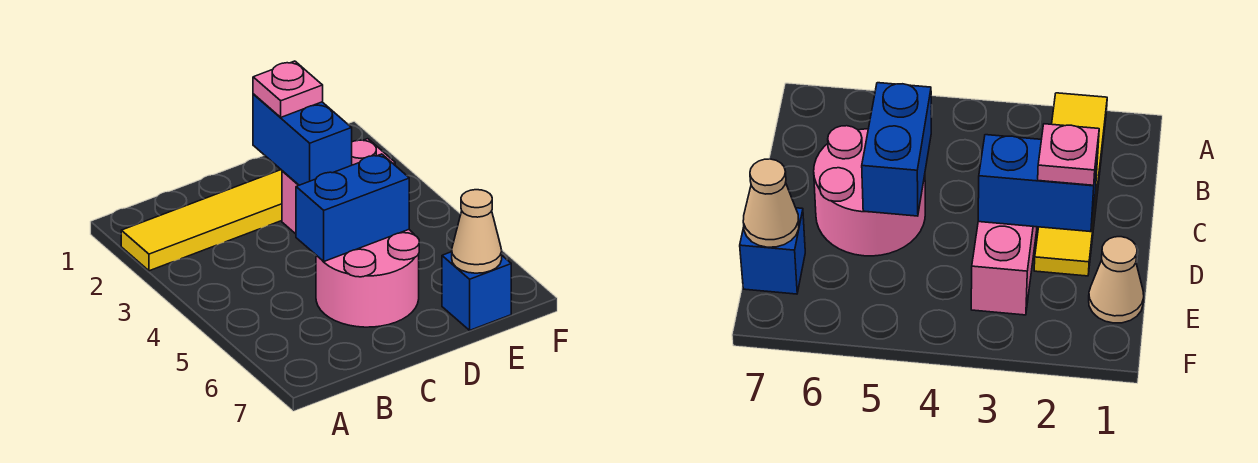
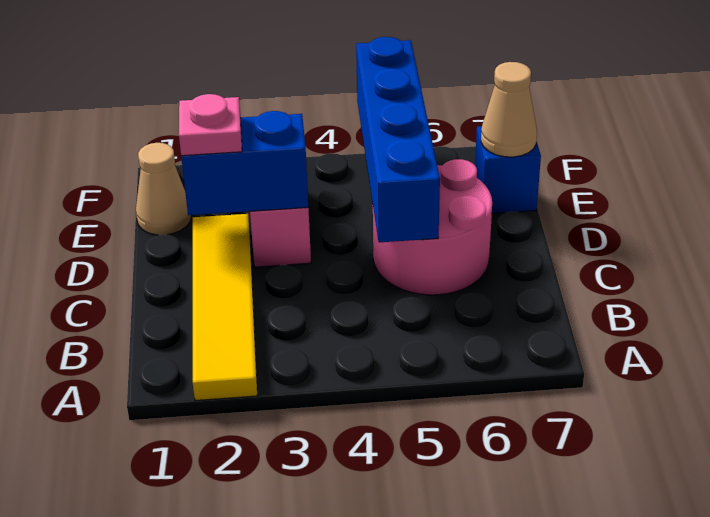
blue brick C5:D5 level 2 -> blue brick C5:F5 level 2

